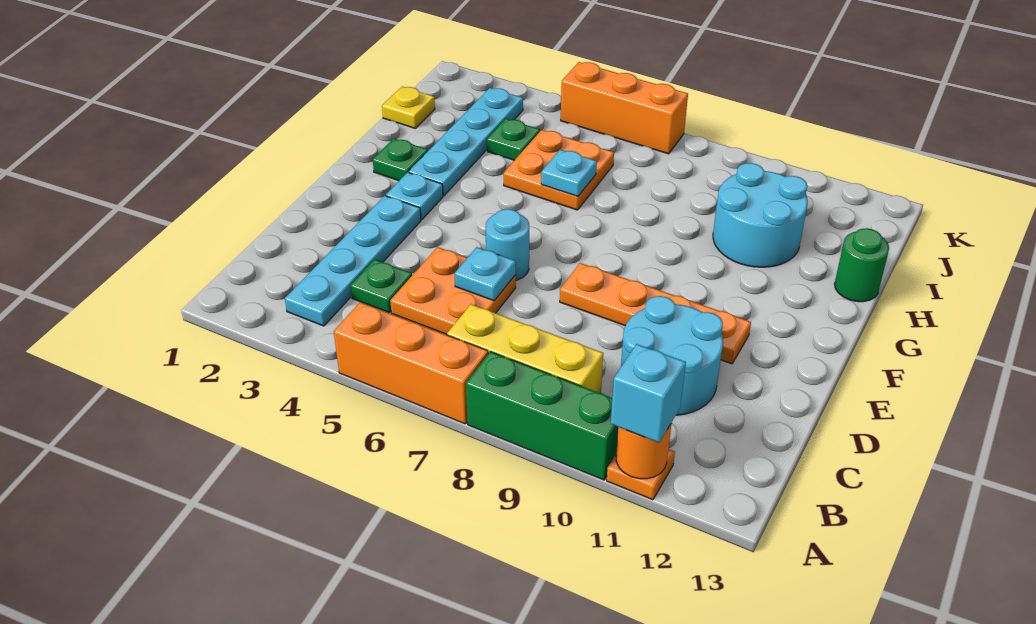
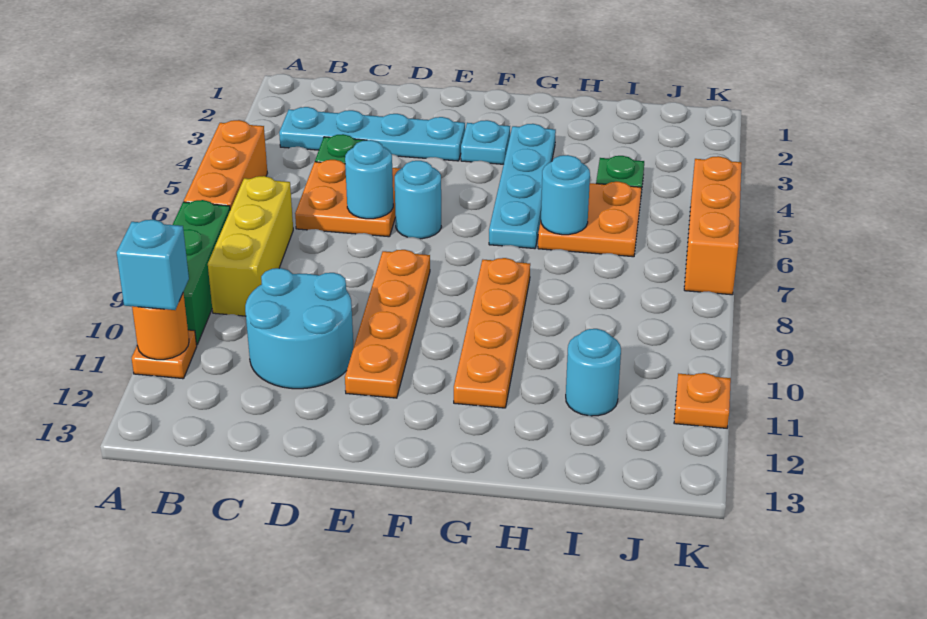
cyan plate D6 level 2 -> cyan round brick D6 level 2
green plate G2 level 1 -> none
cyan plate G3:J3 level 1 -> cyan plate G3:G6 level 1
none -> orange plate G8:G11 level 1
cyan plate H6 level 2 -> cyan round brick H6 level 2
cyan round brick H10:I11 level 1 -> cyan round brick I11 level 1
green round brick H13 level 1 -> none
yellow plate I1 level 1 -> none
none -> orange plate K11 level 1

